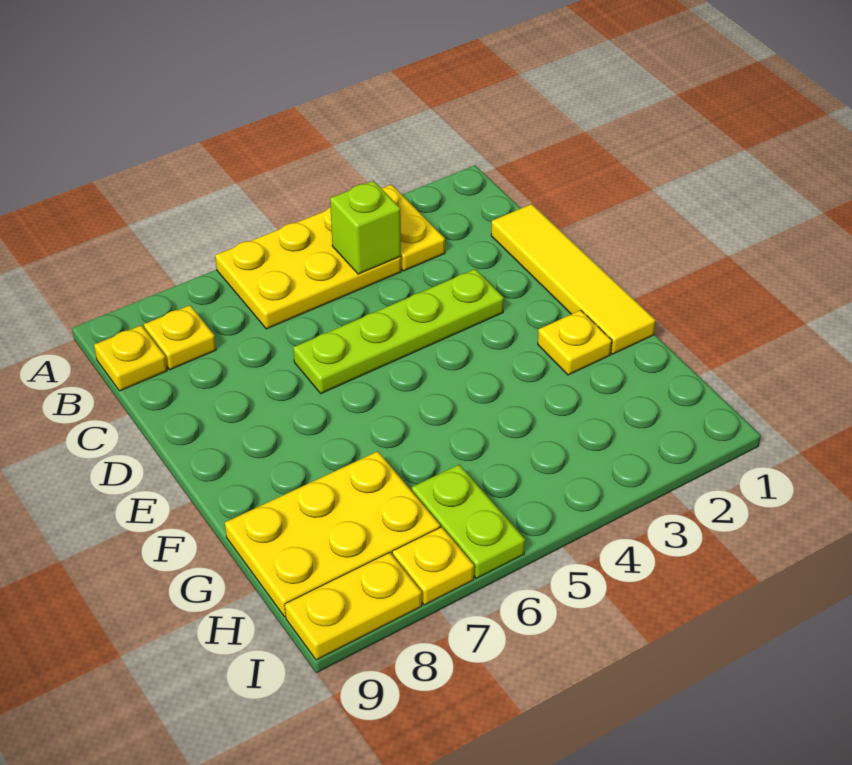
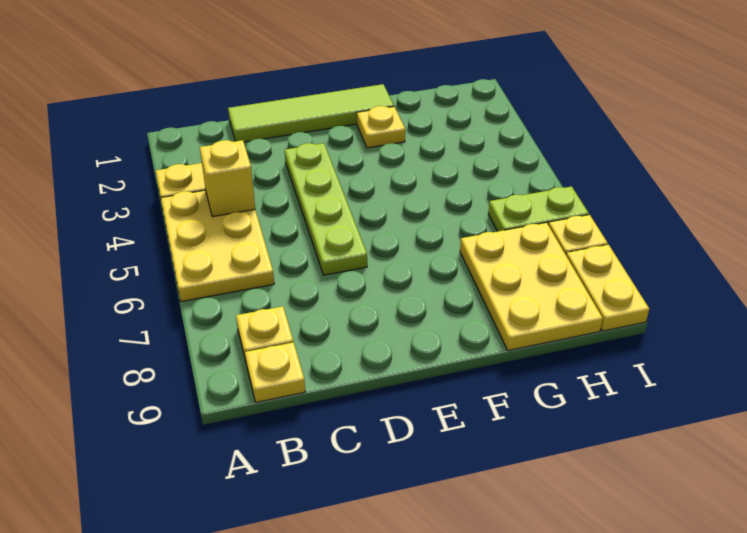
lime brick B4 level 2 -> yellow brick B4 level 2
yellow tile C1:F1 level 1 -> lime tile C1:F1 level 1

